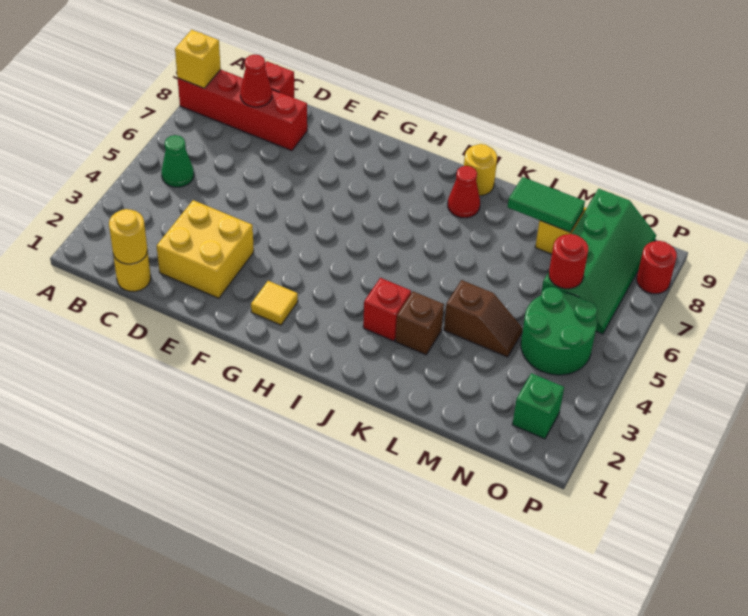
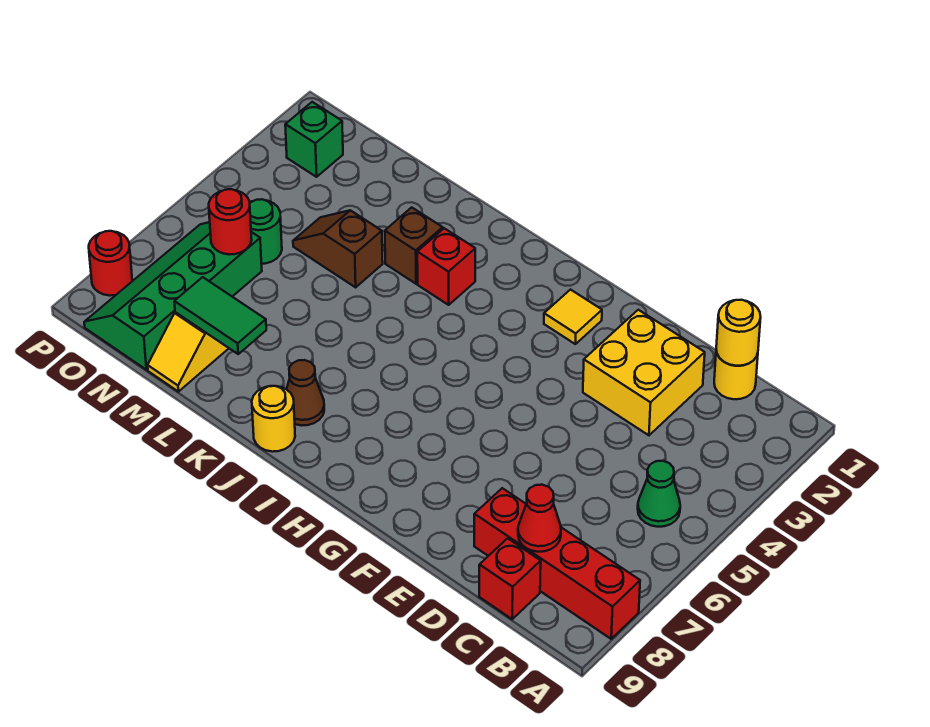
yellow brick A8 level 2 -> none
red cone J8 level 1 -> brown cone J8 level 1
green round brick N4:O5 level 1 -> green round brick N5 level 1

